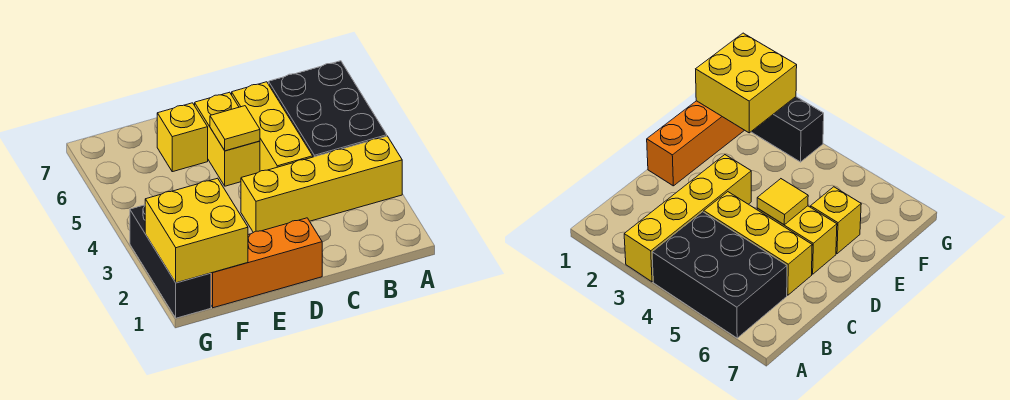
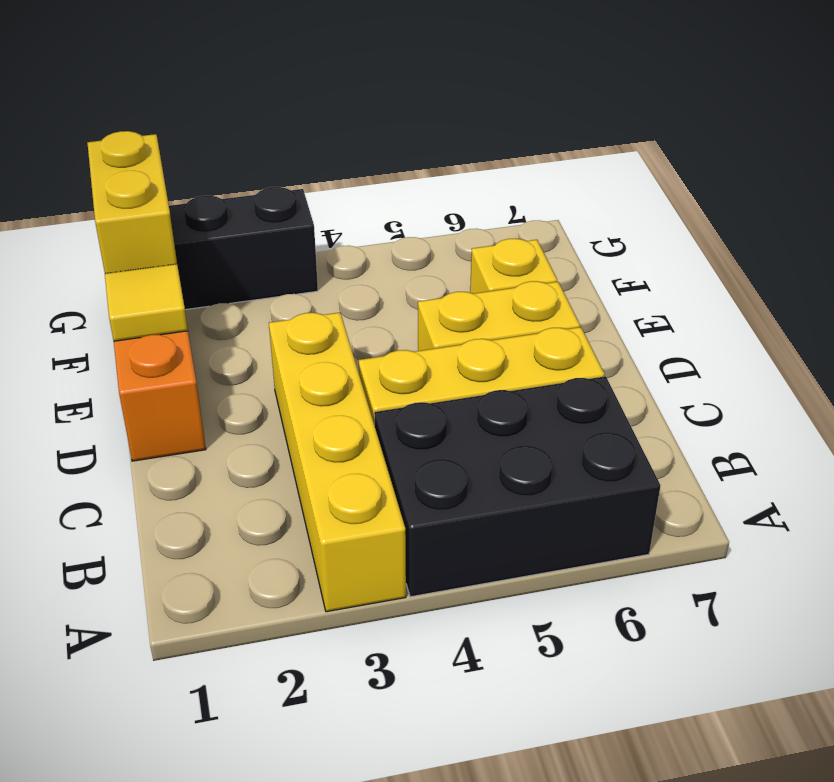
yellow tile D5 level 2 -> yellow tile E1 level 2
yellow brick F1:G2 level 2 -> yellow brick F1:G1 level 2

